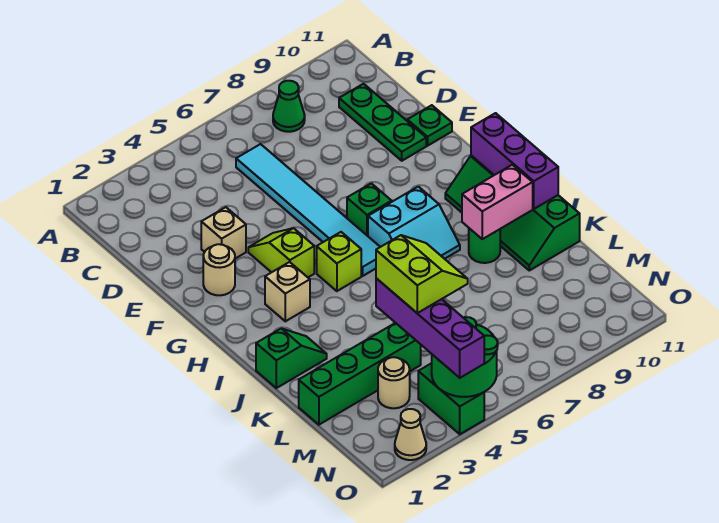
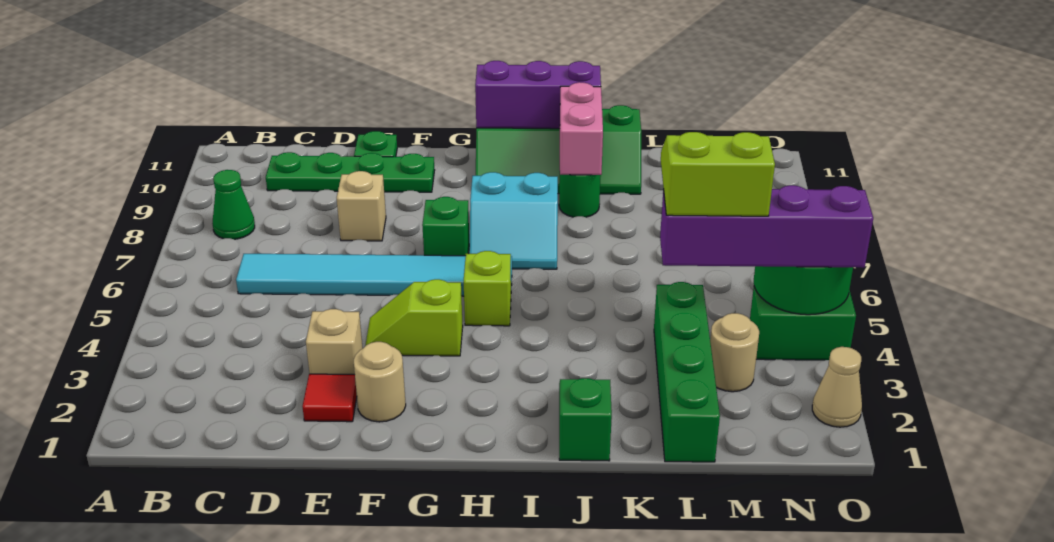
green plate C10:E10 level 1 -> green plate C10:F10 level 1
none -> red tile E2 level 1
tan brick H3 level 1 -> tan brick E8 level 1
cyan slope H7:I8 level 1 top H -> cyan slope H7:I8 level 1 top 8

